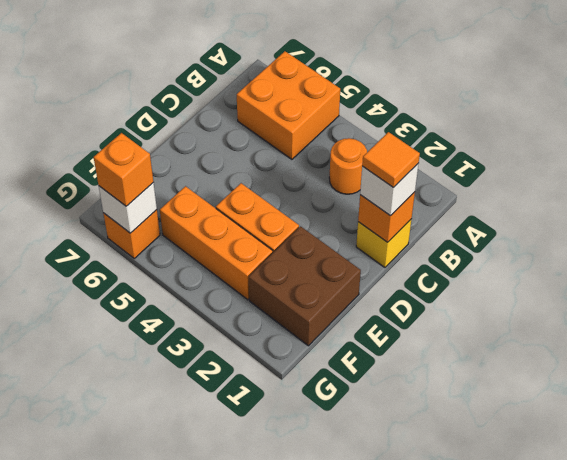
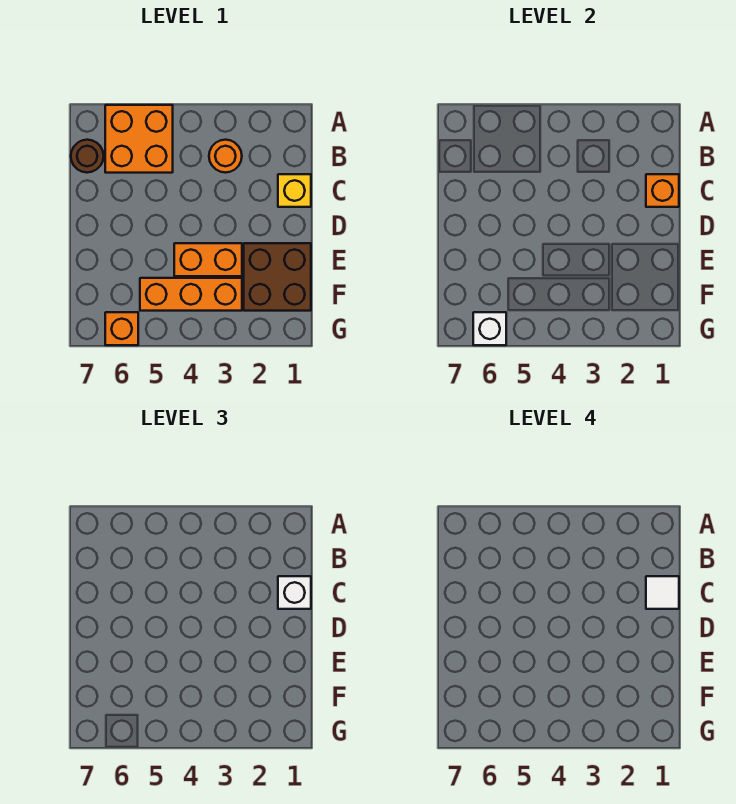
none -> brown round brick B7 level 1
orange tile C1 level 4 -> white tile C1 level 4
orange brick G6 level 3 -> none

